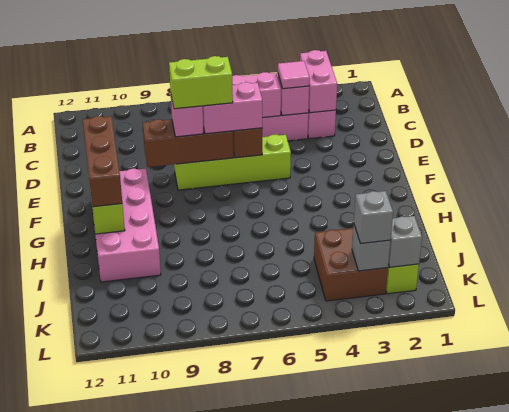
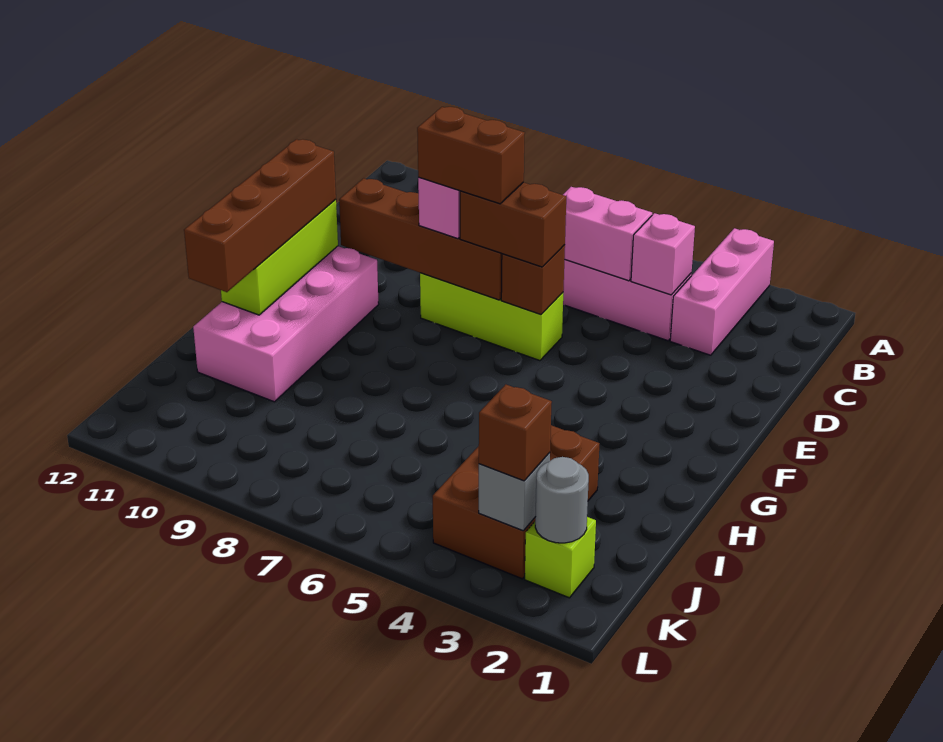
pink brick B3:C3 level 2 -> none
pink tile C4 level 3 -> none
lime brick E5:E8 level 1 -> lime brick E6:E8 level 1
pink brick E6:E7 level 3 -> brown brick E6:E7 level 3
brown brick E7:E9 level 2 -> brown brick E7:E10 level 2
lime brick E7:E8 level 4 -> brown brick E7:E8 level 4
brown brick F11:H11 level 3 -> brown brick F11:I11 level 3
brown brick J3:K4 level 1 -> brown brick I3:K4 level 1
grey brick K2 level 2 -> grey round brick K2 level 2
grey brick K3 level 3 -> brown brick K3 level 3

